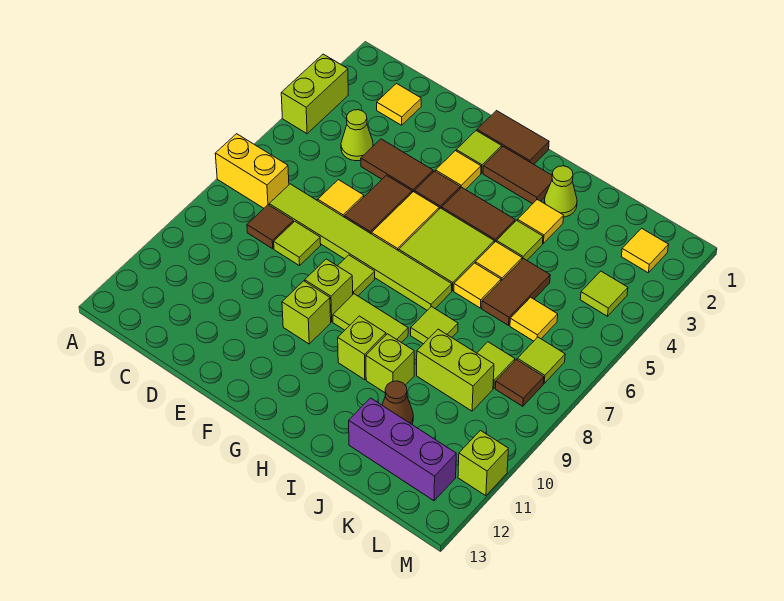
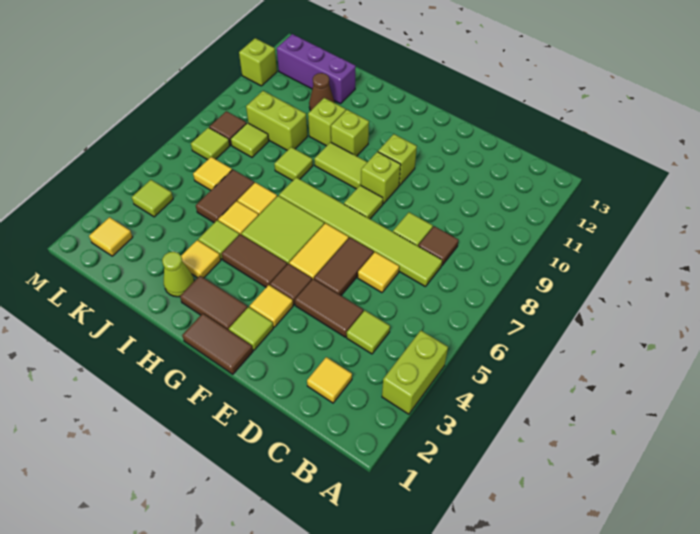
yellow brick A7:B7 level 1 -> none
lime cone C4 level 1 -> lime tile C4 level 1

